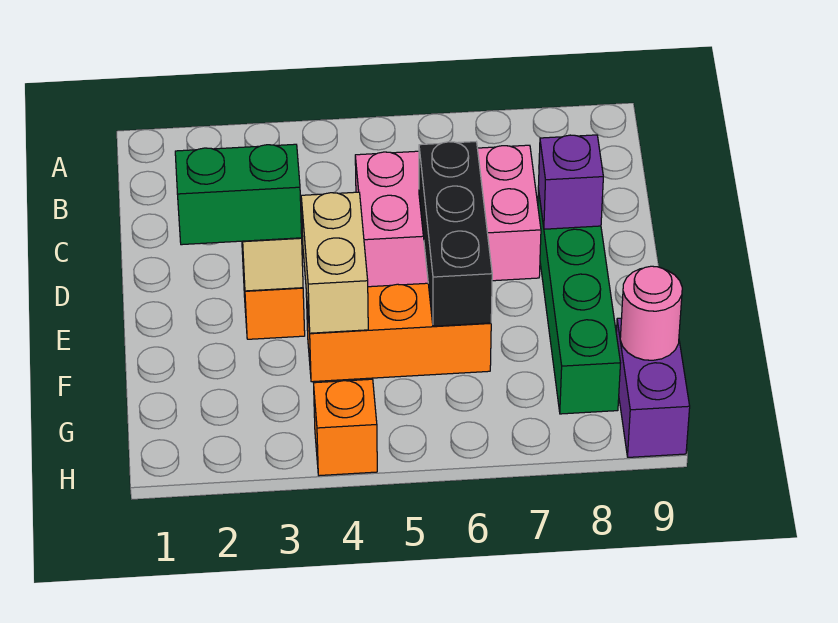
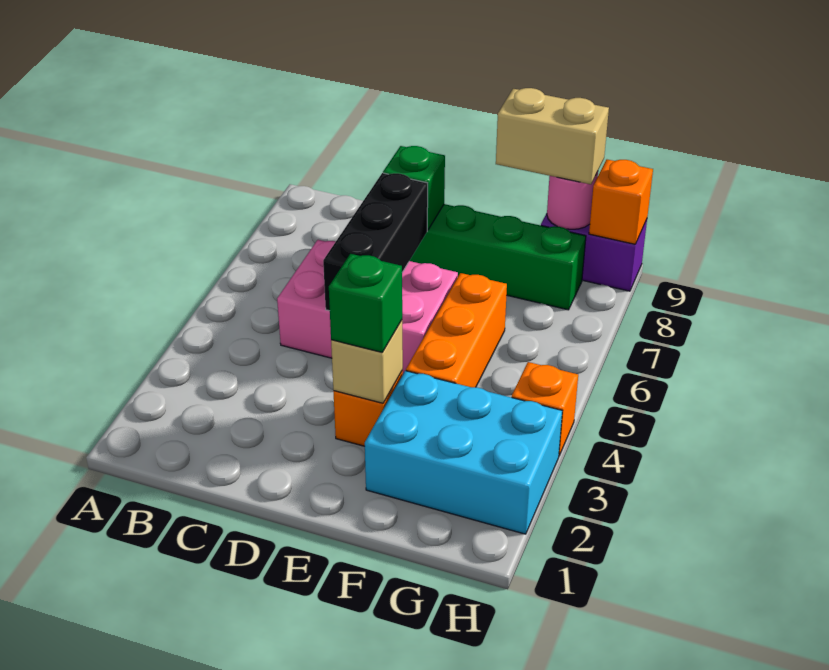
pink brick C5:D7 level 1 -> pink brick C5:E6 level 1
black brick D6:F6 level 2 -> black brick D5:D7 level 2
purple brick D8 level 2 -> green brick D8 level 2
green brick E2:E3 level 3 -> green brick E3 level 3
tan brick E4:F4 level 2 -> tan brick F9:G9 level 3
none -> cyan brick F2:H3 level 1
none -> orange brick H9 level 2

